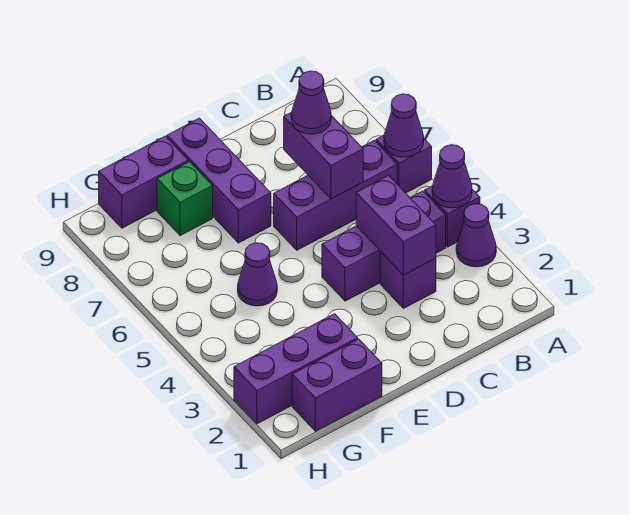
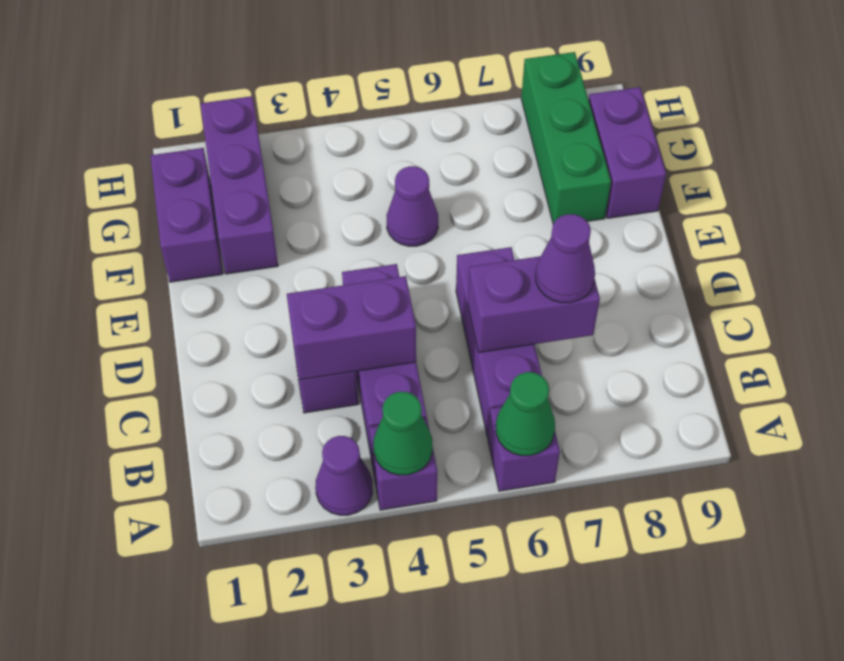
purple cone A4 level 2 -> green cone A4 level 2
purple cone A6 level 2 -> green cone A6 level 2
purple brick E7:E9 level 1 -> none
green brick F8 level 1 -> green brick F8:H8 level 1

